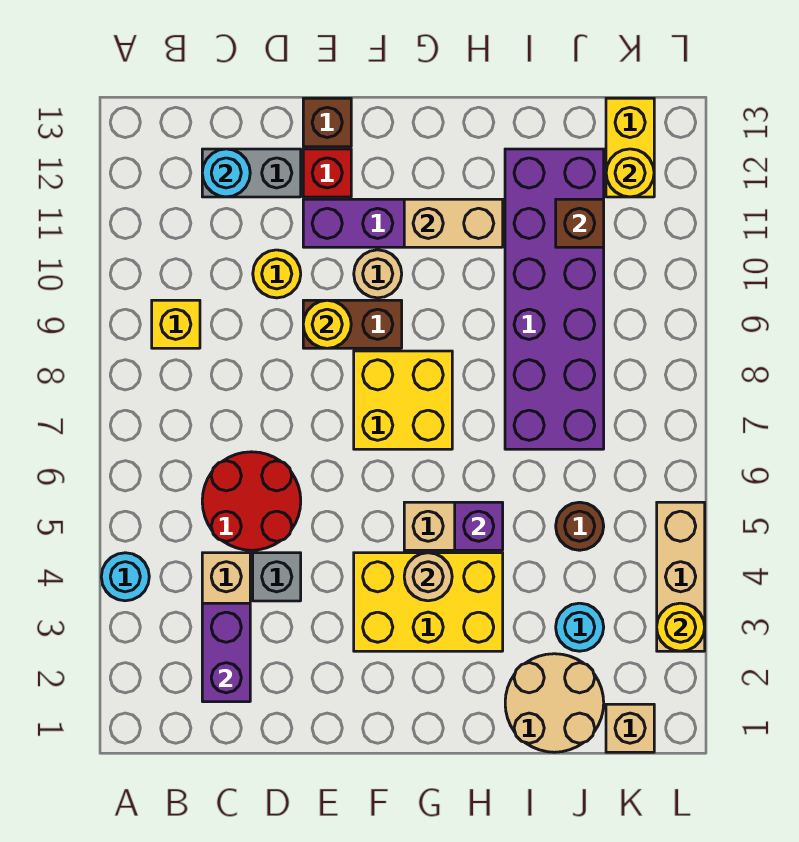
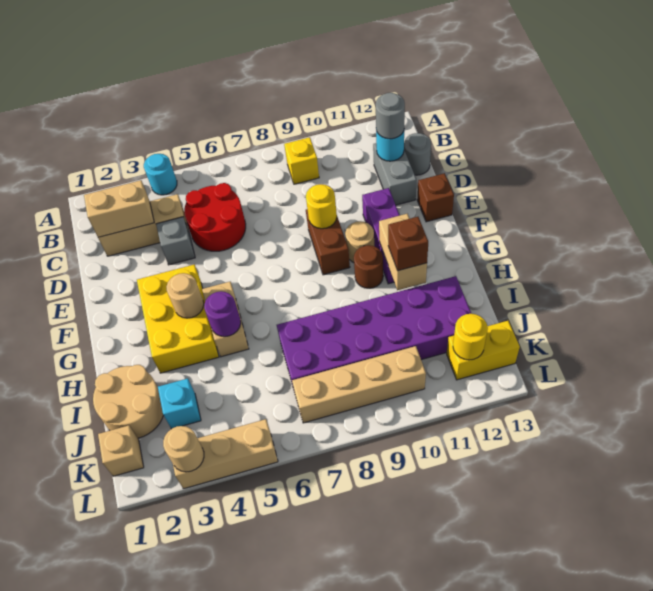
purple brick C2:C3 level 2 -> tan brick C2:C3 level 2
none -> grey round brick C12 level 3
none -> grey round brick C13 level 1
yellow round brick D10 level 1 -> none
red brick E12 level 1 -> none
yellow brick F7:G8 level 1 -> none
purple brick H5 level 2 -> purple round brick H5 level 2
cyan round brick J3 level 1 -> cyan brick J3 level 1
brown round brick J5 level 1 -> brown round brick G10 level 1
brown brick J11 level 2 -> brown brick H11 level 3
none -> tan brick K7:K10 level 1
yellow round brick L3 level 2 -> tan round brick L3 level 2

